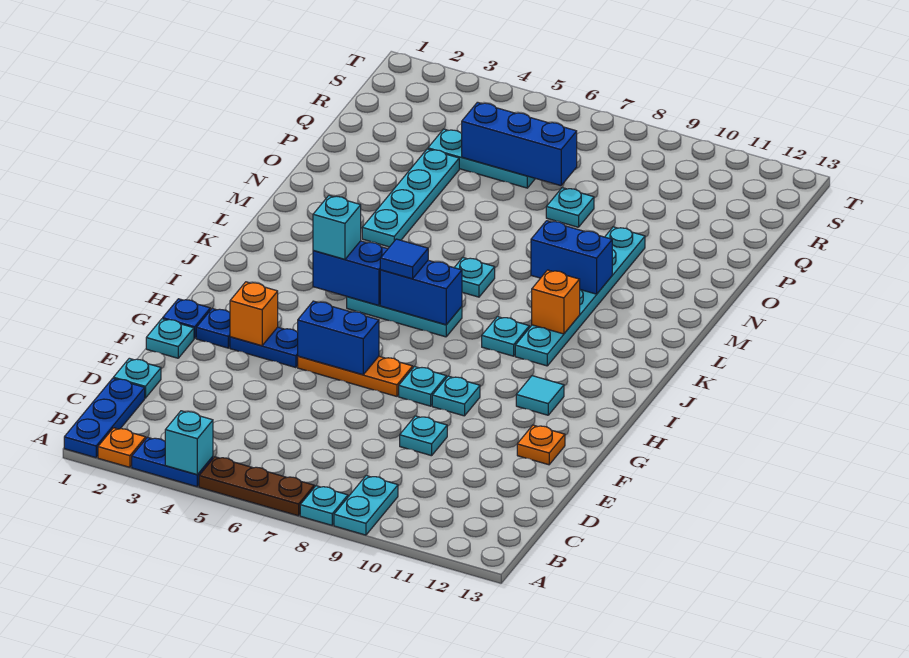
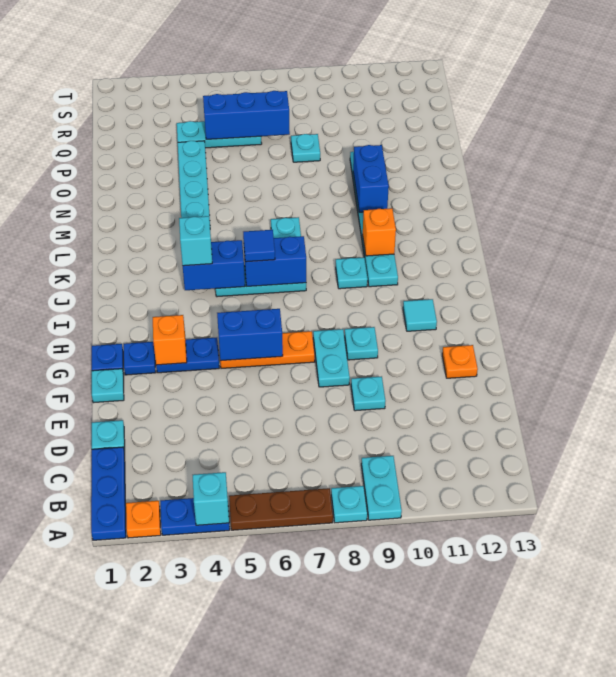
cyan plate G8 level 1 -> cyan plate F8:G8 level 1
blue brick M9:M10 level 2 -> blue brick M10:N10 level 2

